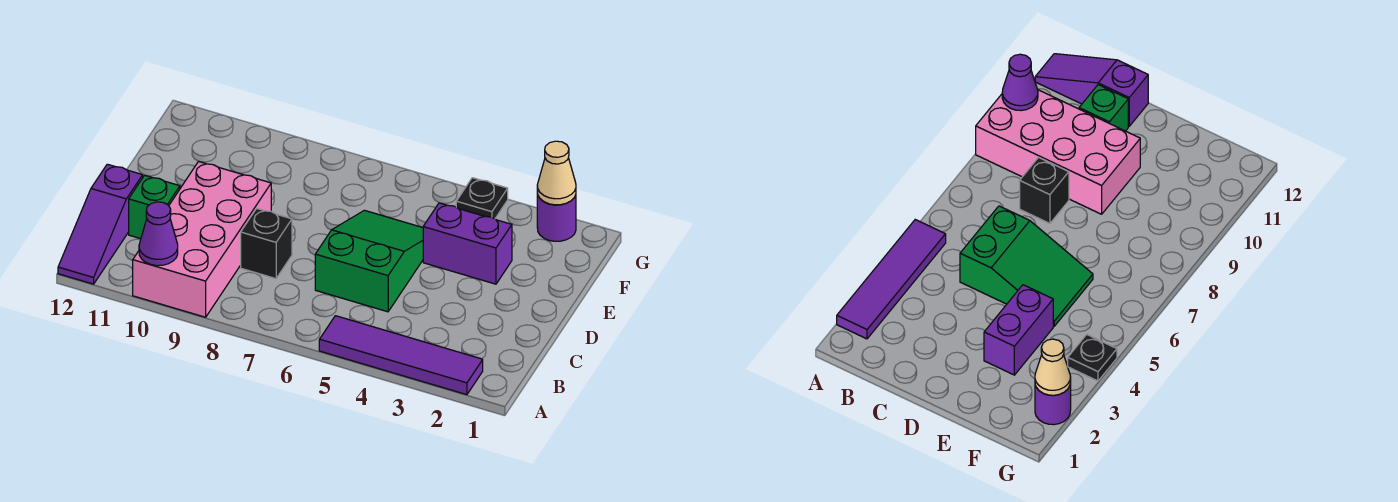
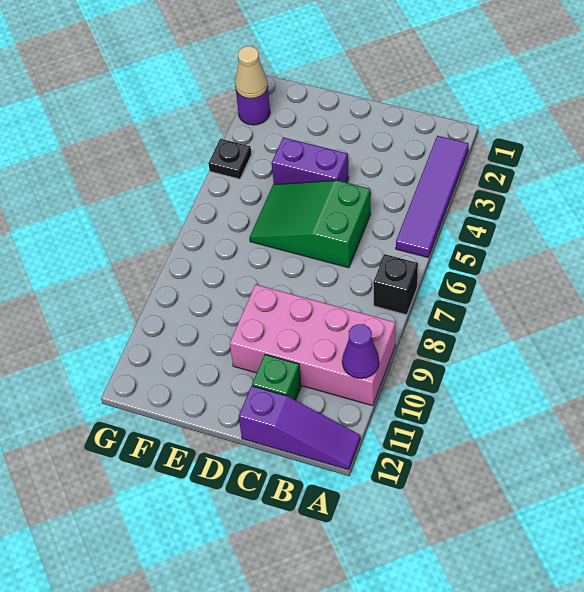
black brick C8 level 1 -> black brick A7 level 1
purple brick E3:E4 level 1 -> purple brick D4:E4 level 1

